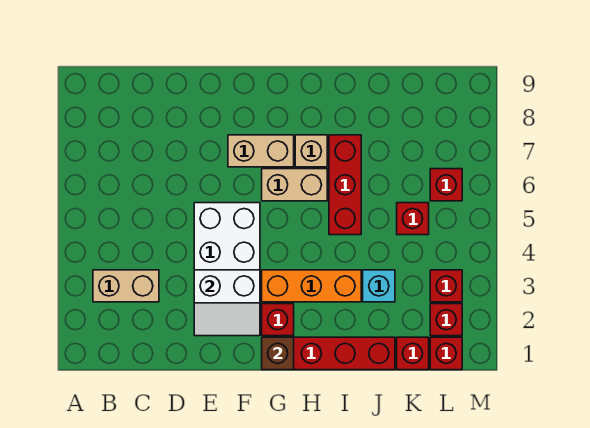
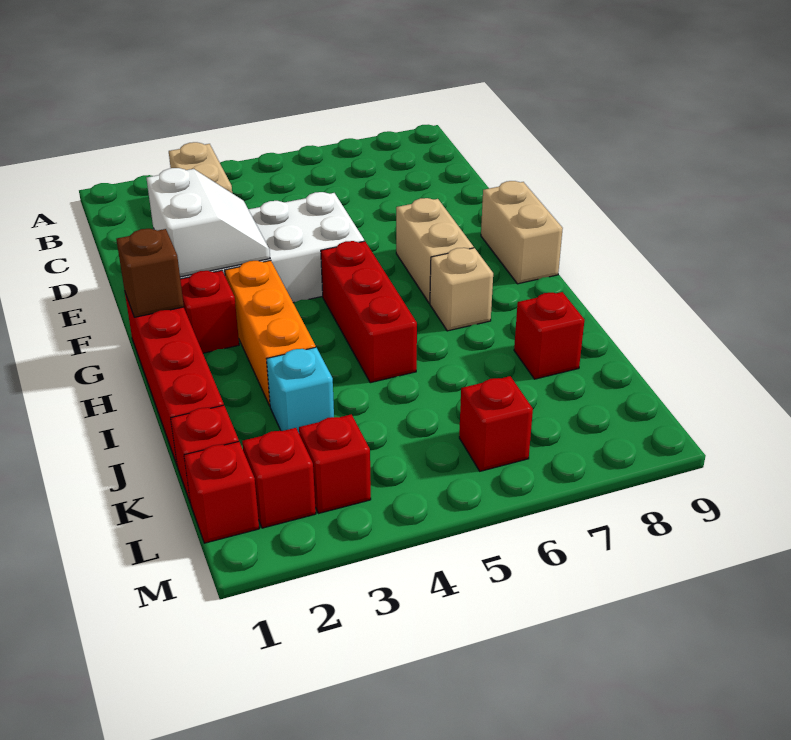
white slope E2:F3 level 2 top 3 -> white slope E2:F3 level 2 top 2
tan brick G6:H6 level 1 -> tan brick F9:G9 level 1
red brick I5:I7 level 1 -> red brick G5:I5 level 1
red brick K5 level 1 -> red brick J8 level 1

